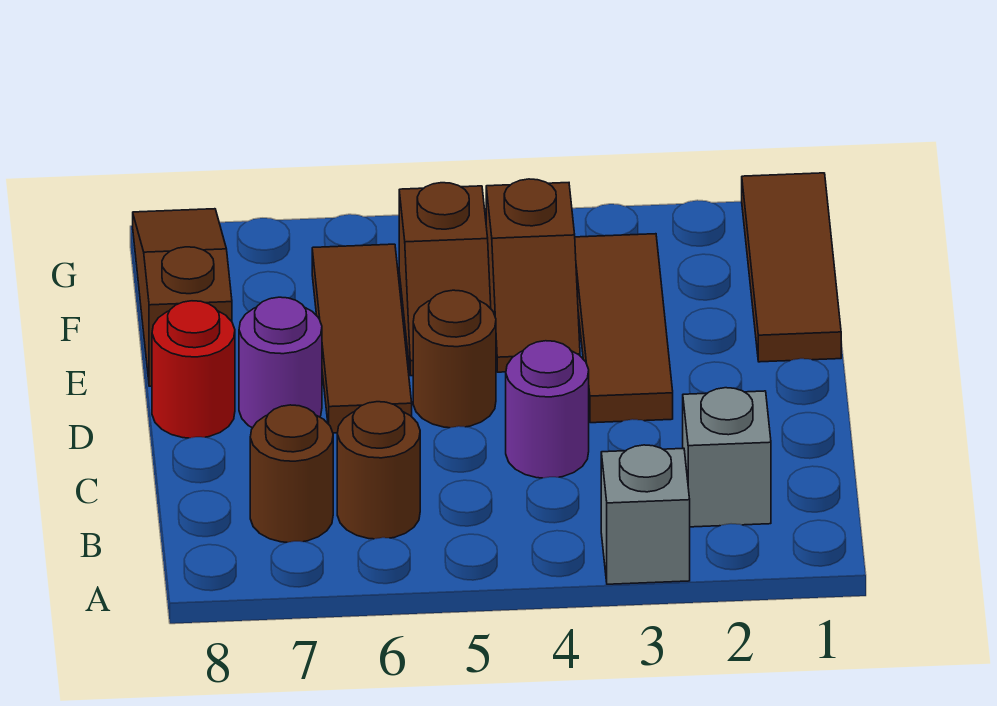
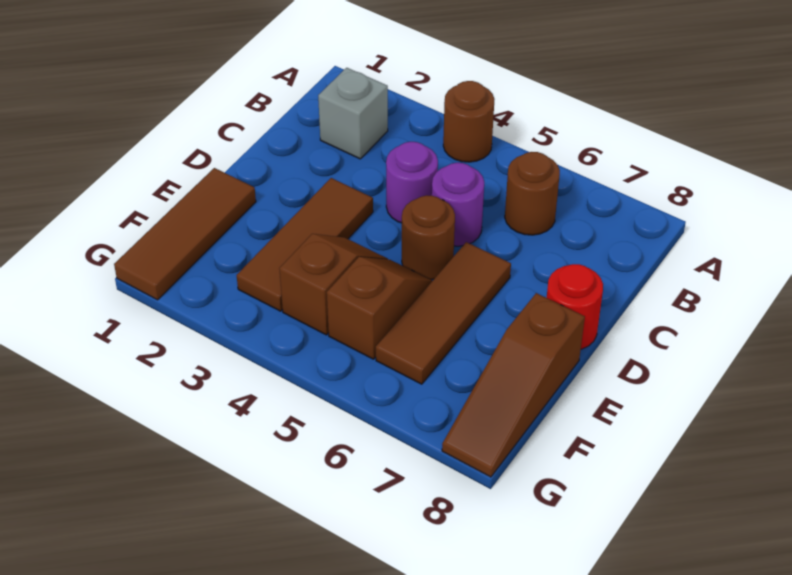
grey brick A3 level 1 -> none
brown round brick B7 level 1 -> brown round brick A4 level 1
purple round brick D7 level 1 -> purple round brick C5 level 1

